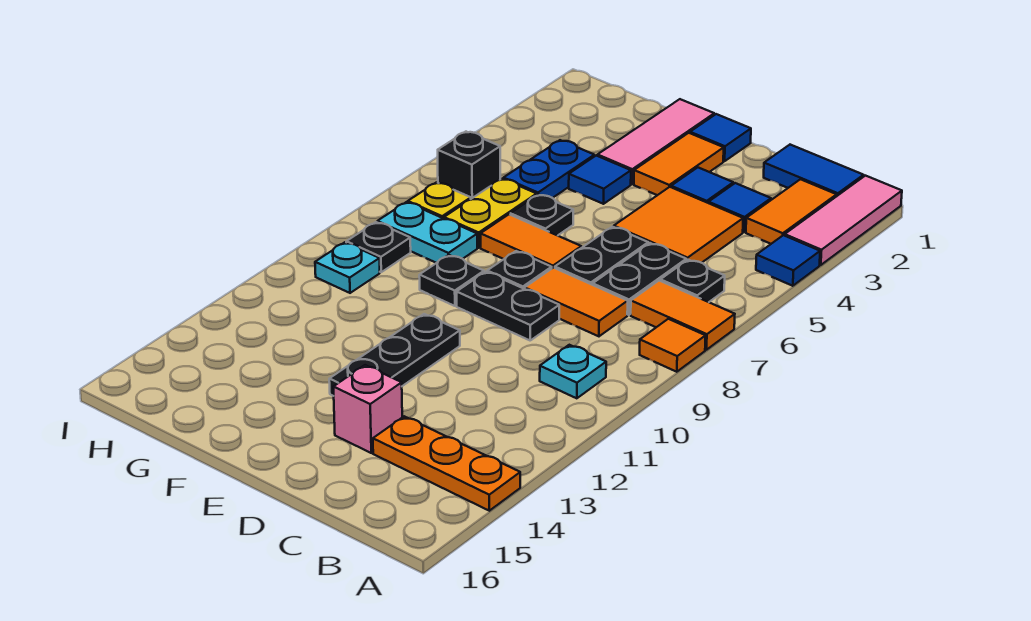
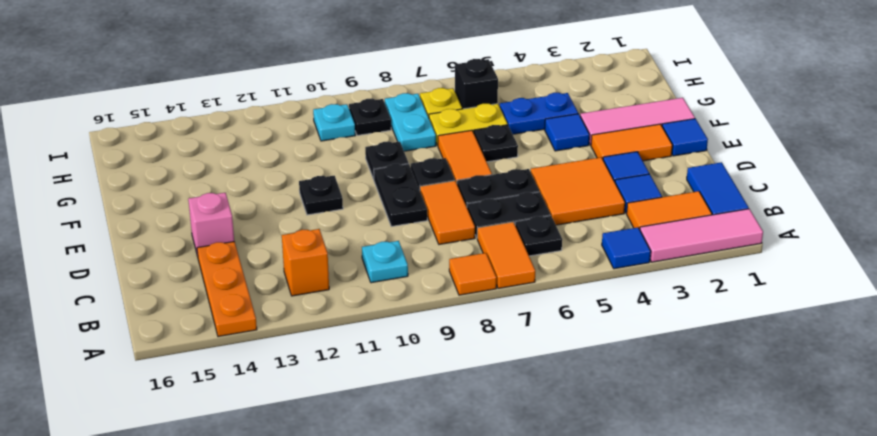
none -> orange brick B12 level 1
black plate E11:E13 level 1 -> black plate E11 level 1

